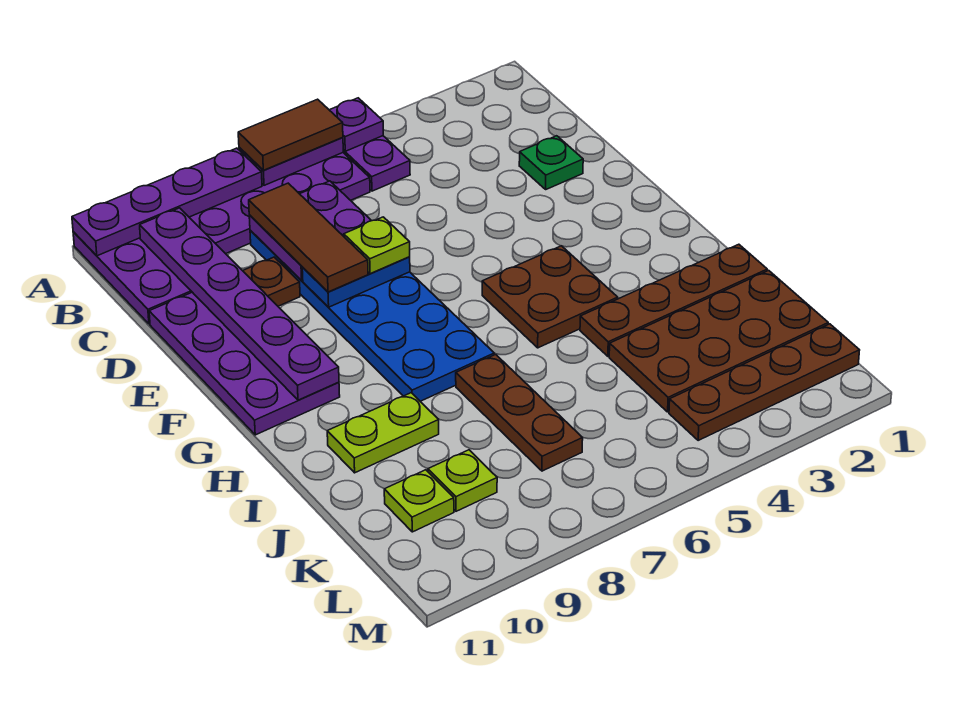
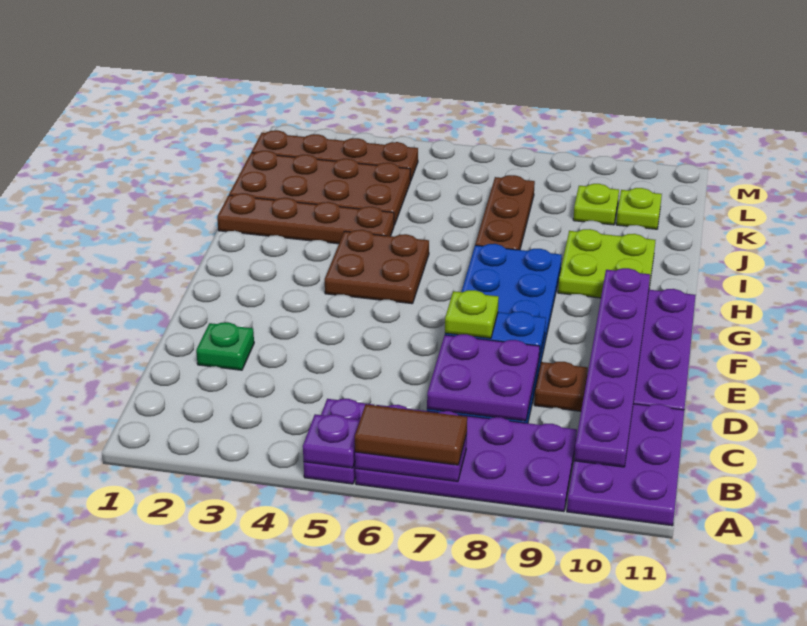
purple plate A8:A11 level 2 -> none
brown tile C8:E8 level 3 -> none
lime plate I9:I10 level 1 -> lime plate H9:I10 level 1

